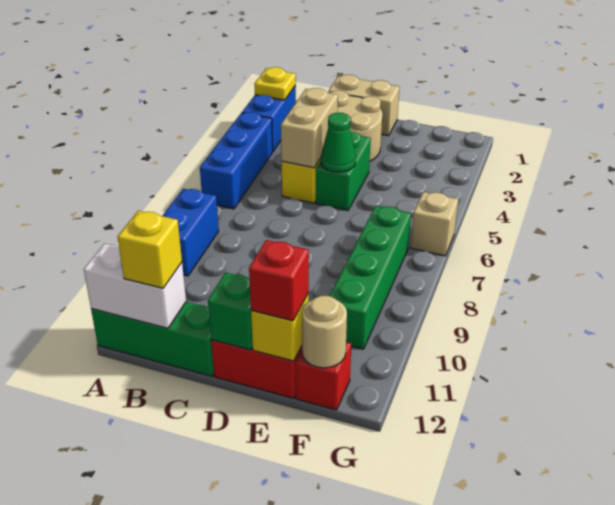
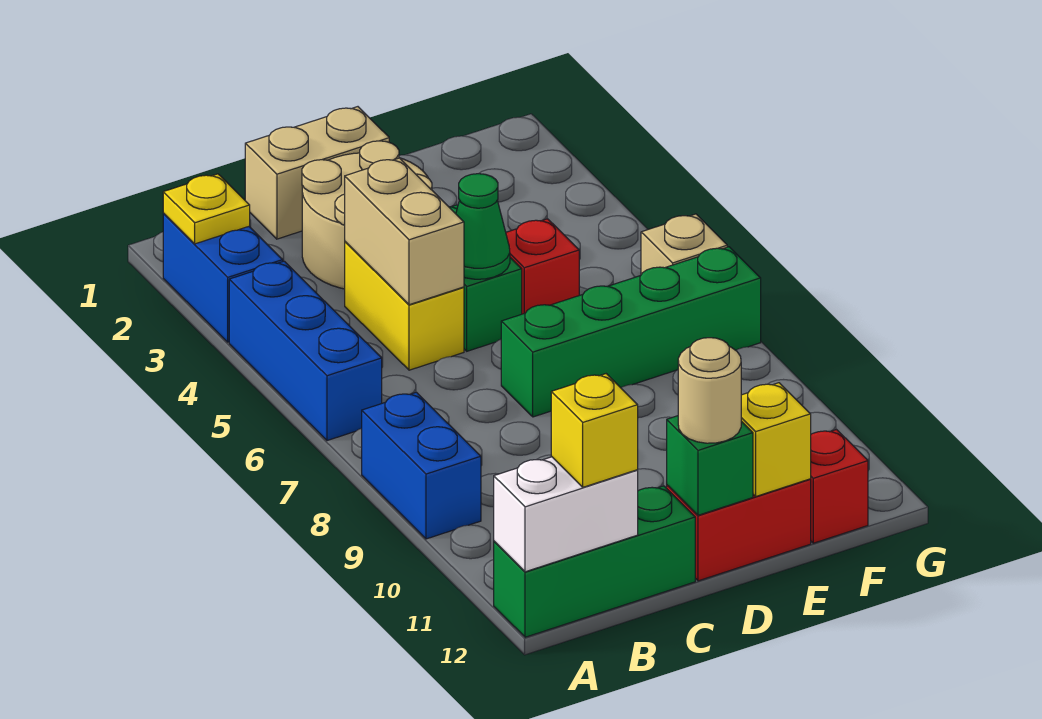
red brick E12 level 3 -> red brick E5 level 1
green brick F7:F10 level 1 -> green brick D7:G7 level 1
tan round brick F12 level 2 -> tan round brick D12 level 3

